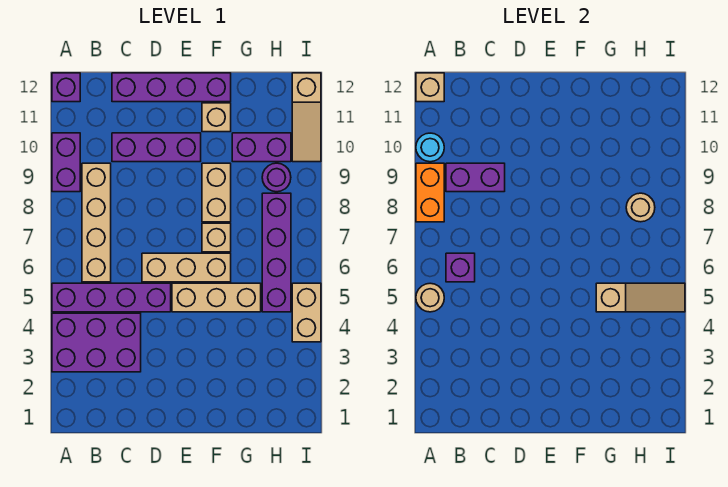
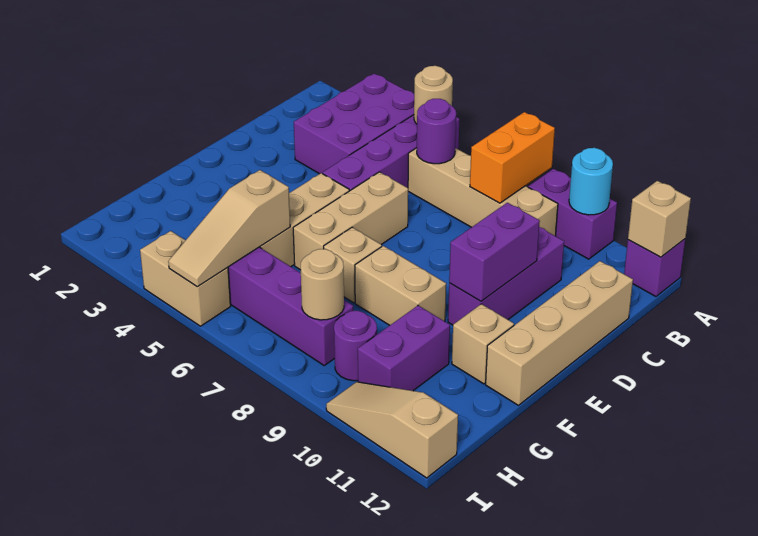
orange brick A8:A9 level 2 -> orange brick A8:B8 level 2
purple brick B6 level 2 -> purple round brick B6 level 2
purple brick B9:C9 level 2 -> purple brick D10:E10 level 2
purple brick C12:F12 level 1 -> tan brick C12:F12 level 1

